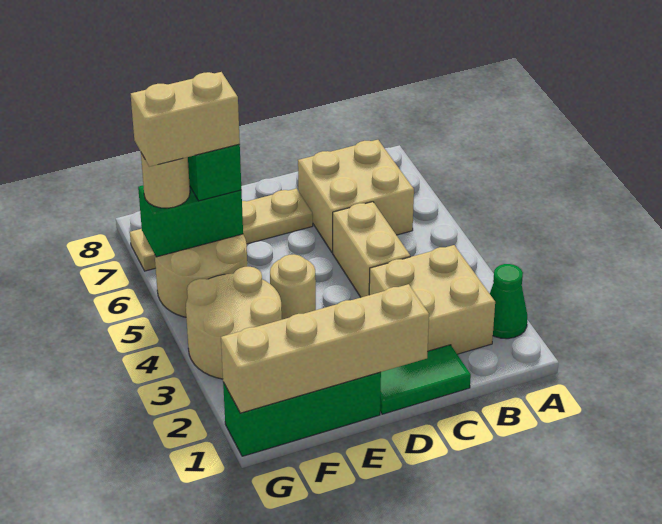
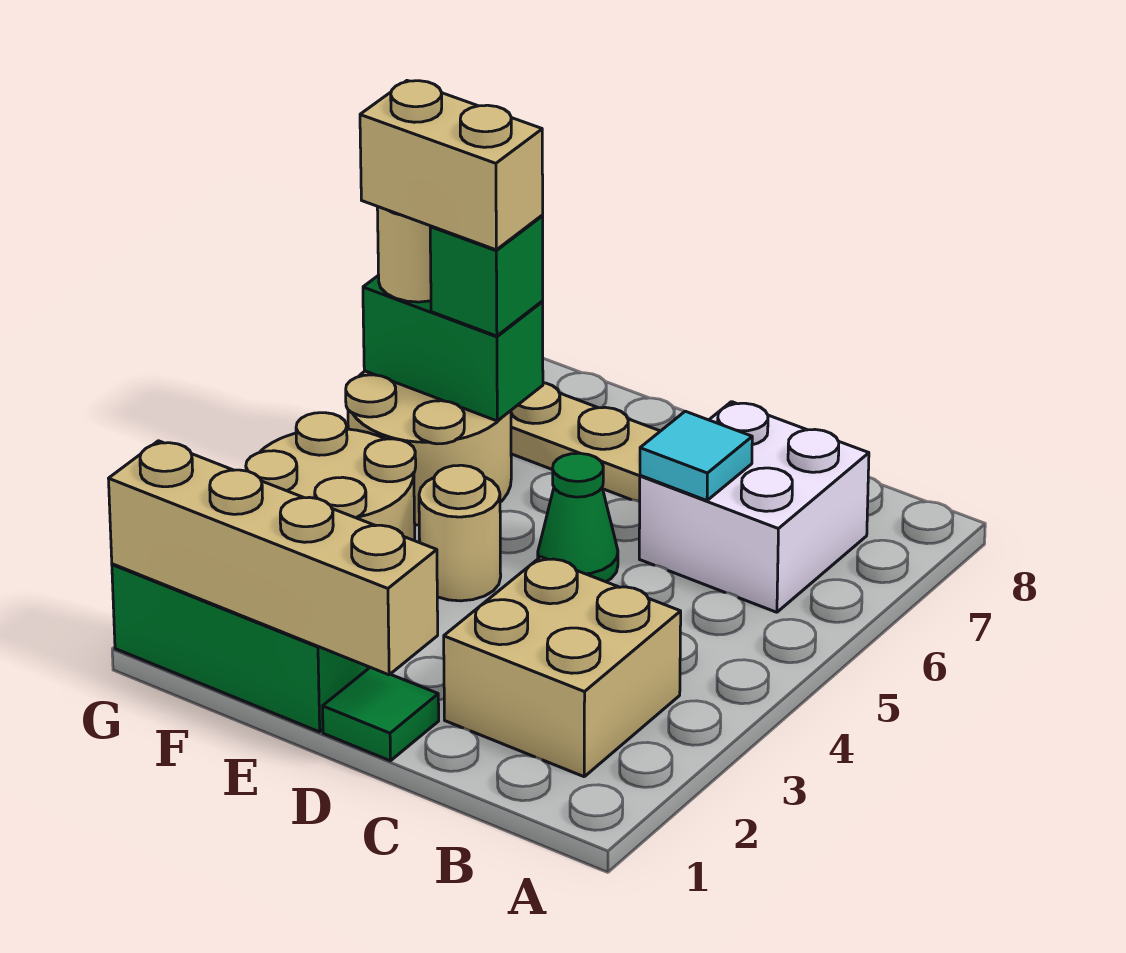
green cone A2 level 1 -> green cone D5 level 1
tan brick B6:C7 level 1 -> white brick B6:C7 level 1
green tile C1:D1 level 1 -> green tile D1 level 1
tan brick C4:C5 level 1 -> none
none -> cyan tile C6 level 2

